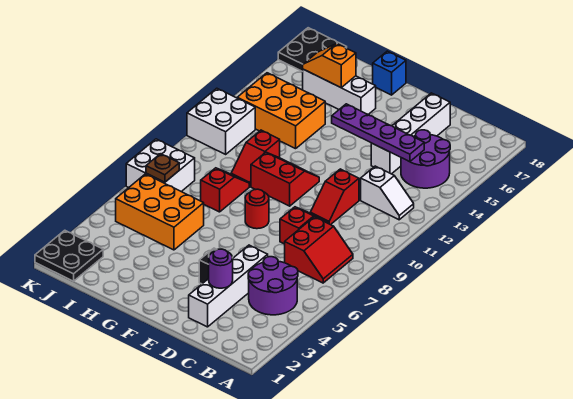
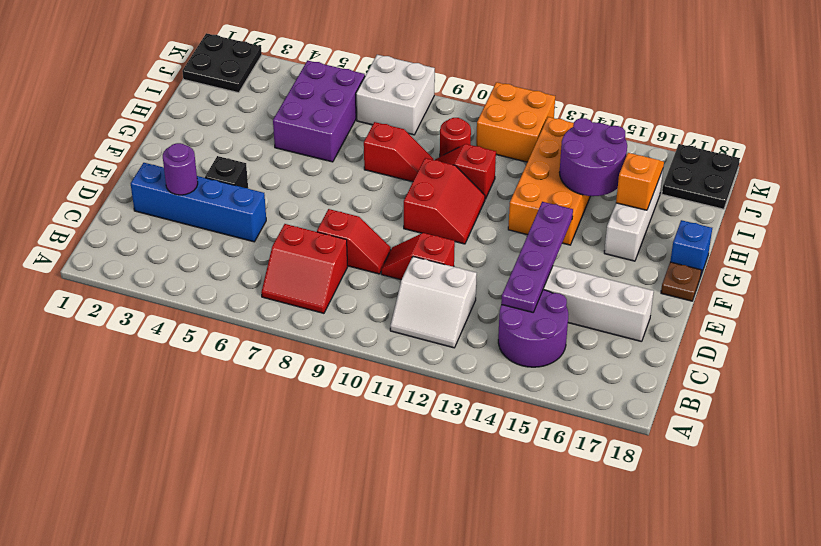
purple round brick B4:C5 level 1 -> purple round brick H14:I15 level 2
white slope B12:C12 level 1 top C -> white slope B11:C12 level 1 top C
white brick D2:D5 level 1 -> blue brick D2:D5 level 1
red round brick F8 level 1 -> red round brick I10 level 1
orange brick H5:J6 level 1 -> purple brick H5:J6 level 1
orange brick H13:J14 level 1 -> orange brick G13:J14 level 1
brown plate J7 level 2 -> brown plate F18 level 1
white brick J11:K12 level 1 -> orange brick J11:K12 level 1

